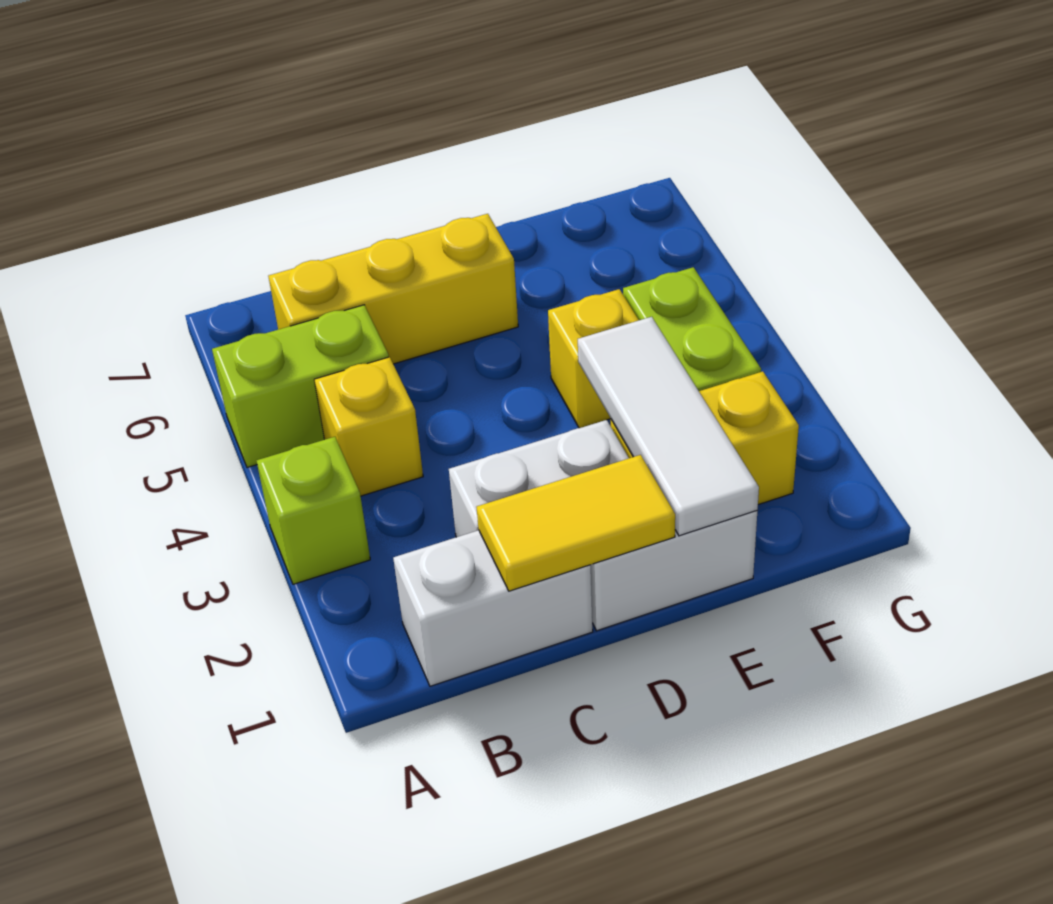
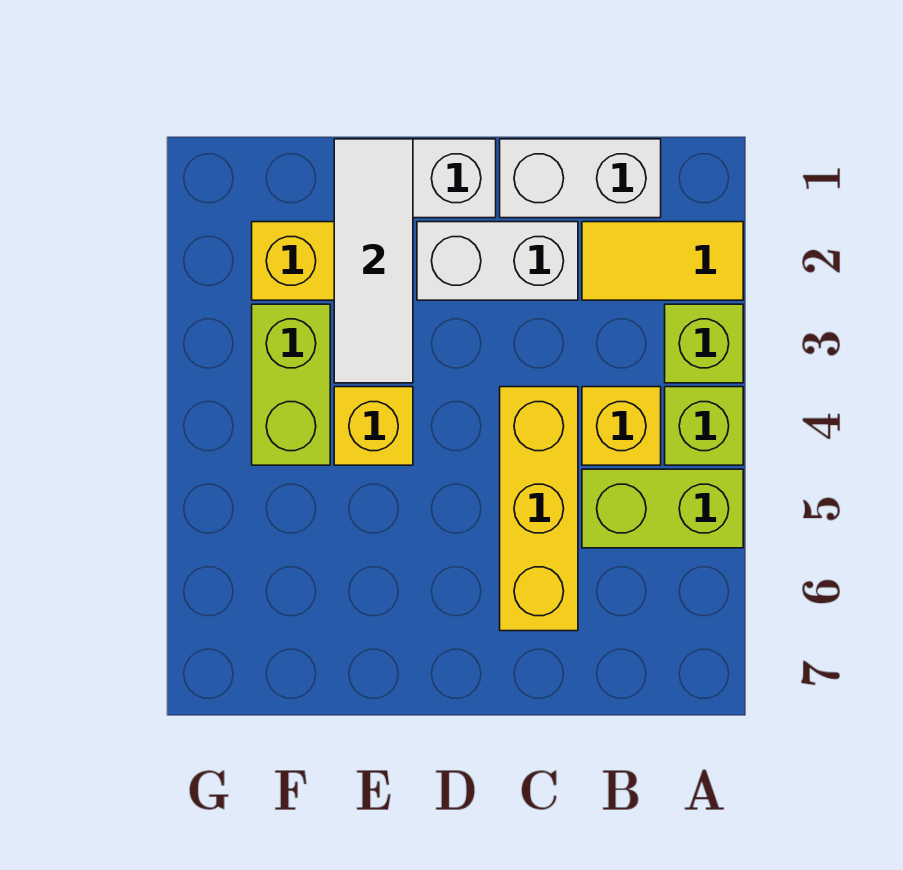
none -> lime brick A4 level 1
yellow brick B6:D6 level 1 -> yellow brick C4:C6 level 1
yellow tile C1:D1 level 2 -> yellow tile A2:B2 level 1

